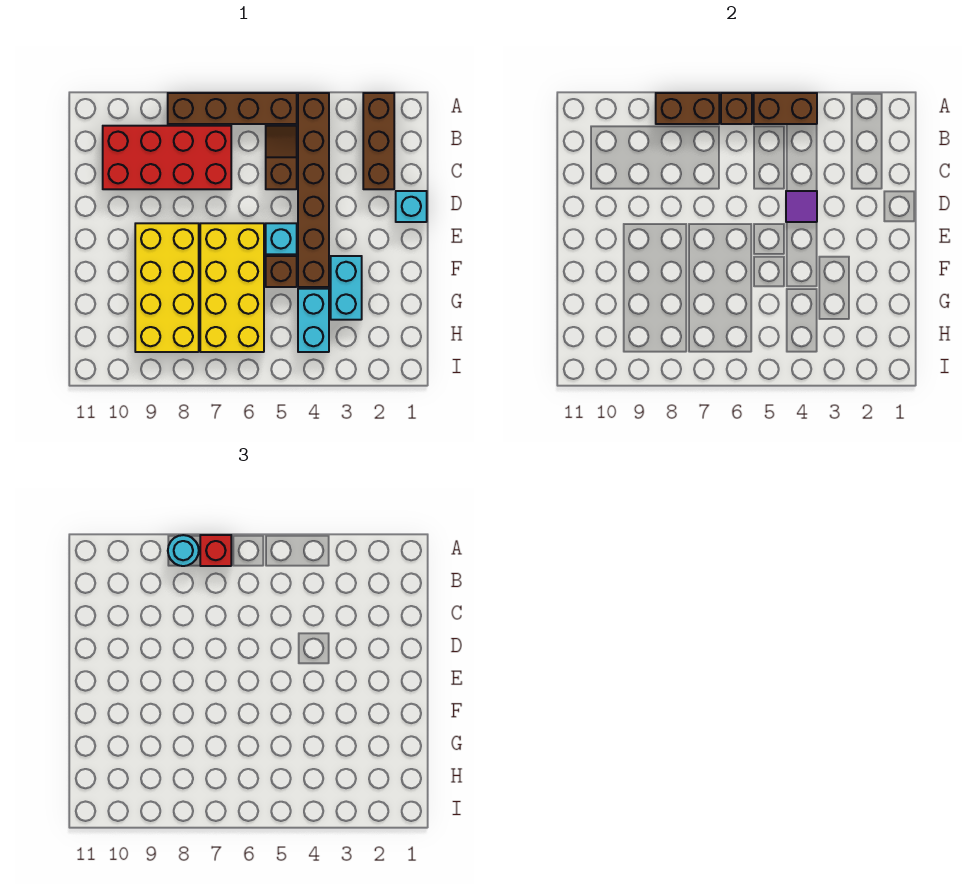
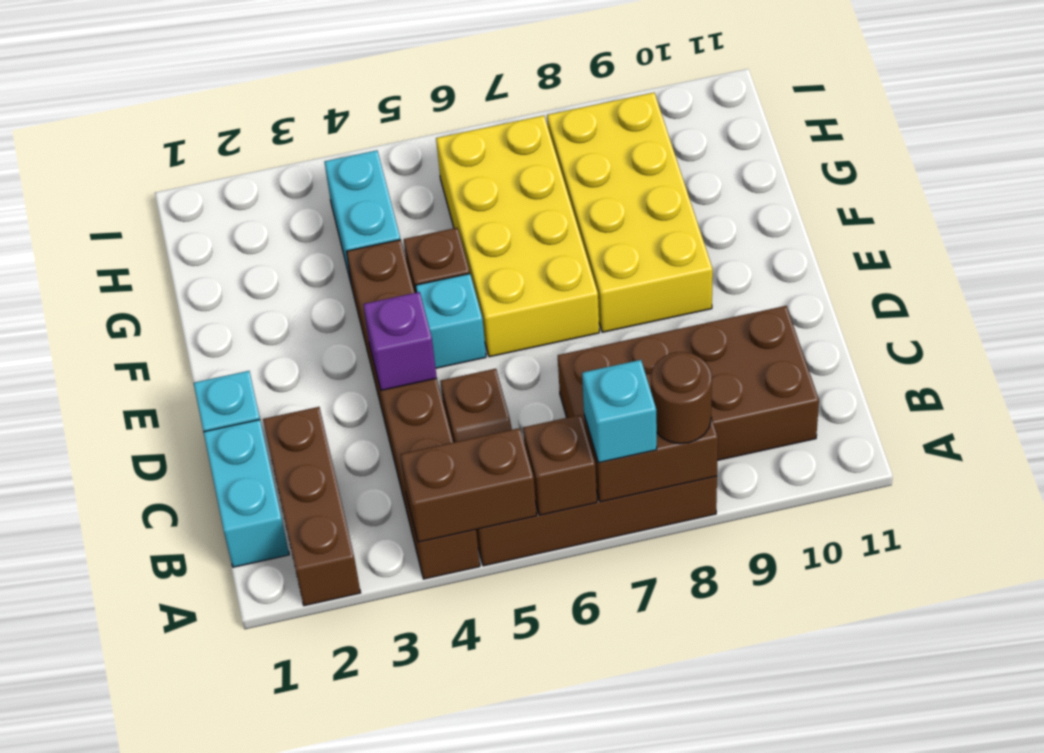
red brick A7 level 3 -> cyan brick A7 level 3
cyan round brick A8 level 3 -> brown round brick A8 level 3
red brick B7:C10 level 1 -> brown brick B7:C10 level 1
purple tile D4 level 2 -> purple brick D4 level 2
cyan brick F3:G3 level 1 -> cyan brick B1:C1 level 1

